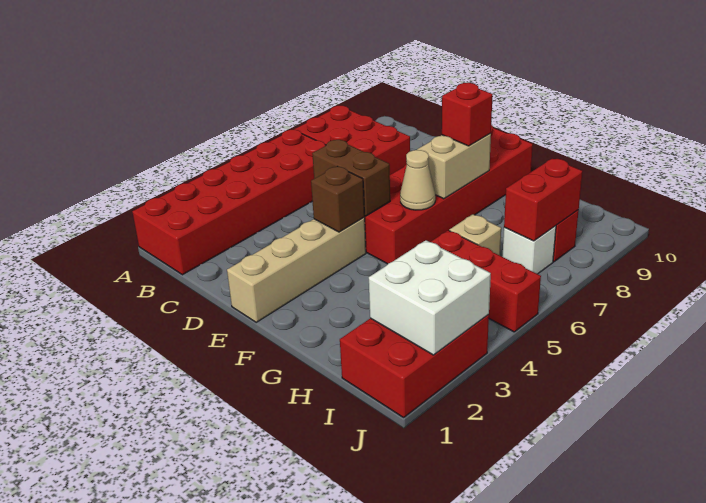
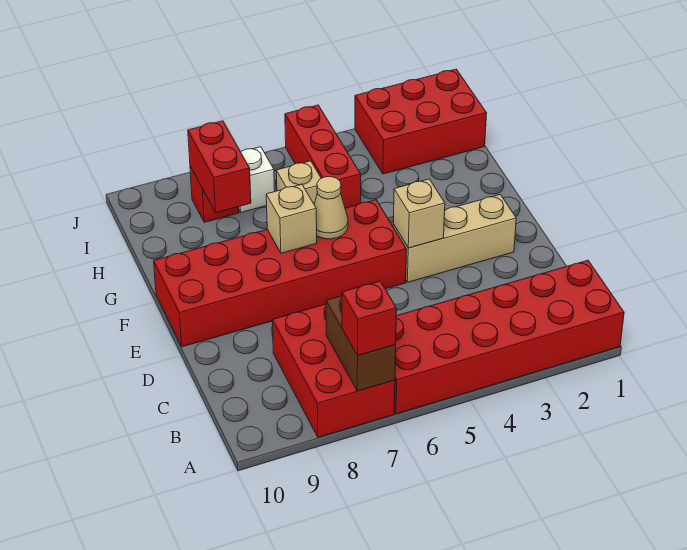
brown brick D5:E5 level 2 -> brown brick A7:B7 level 2
tan brick E1:E4 level 1 -> tan brick E2:E4 level 1
brown brick E4 level 2 -> tan brick E4 level 2
tan brick F7:F8 level 2 -> tan brick F7 level 2
red brick F8 level 3 -> red brick A7 level 3
white brick I2:J3 level 2 -> none
red brick I7:I8 level 2 -> red brick H8:I8 level 2

